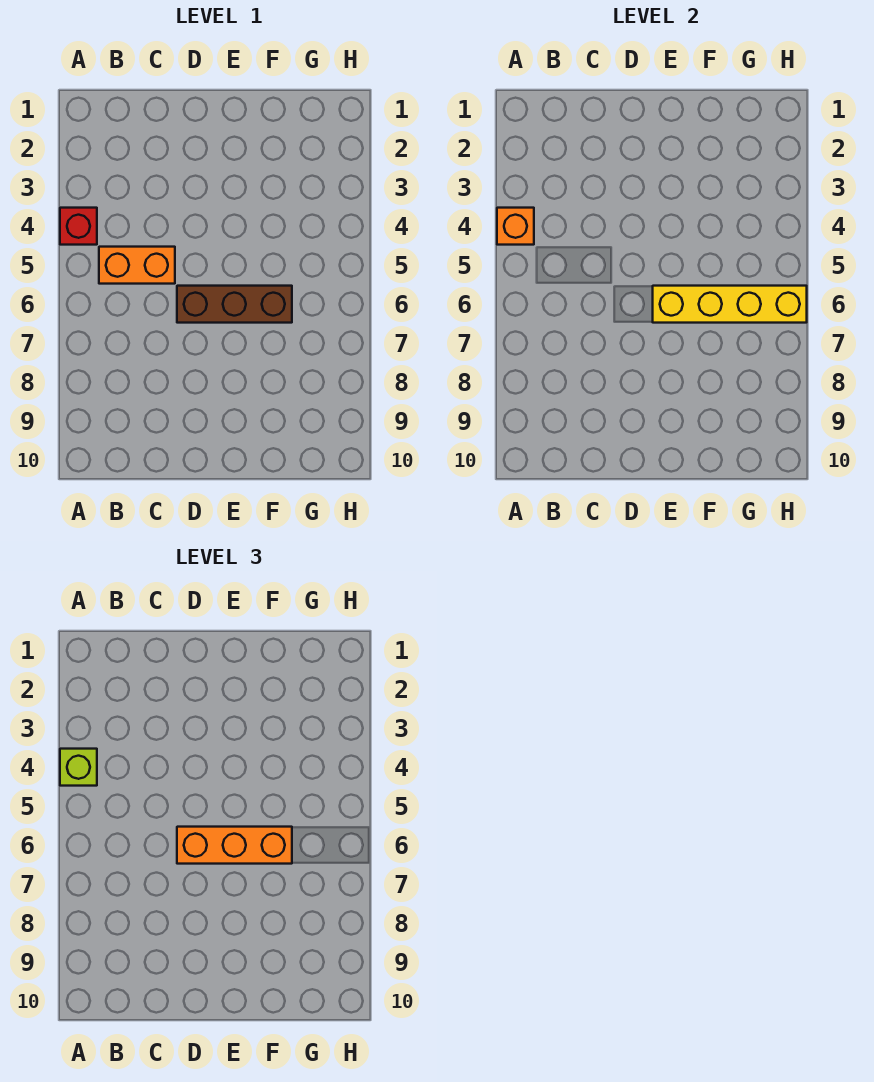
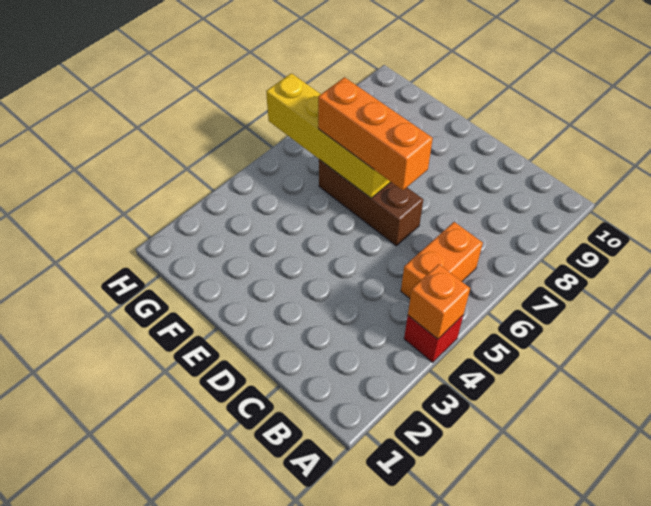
lime brick A4 level 3 -> none
orange brick B5:C5 level 1 -> orange brick B5:B6 level 1

